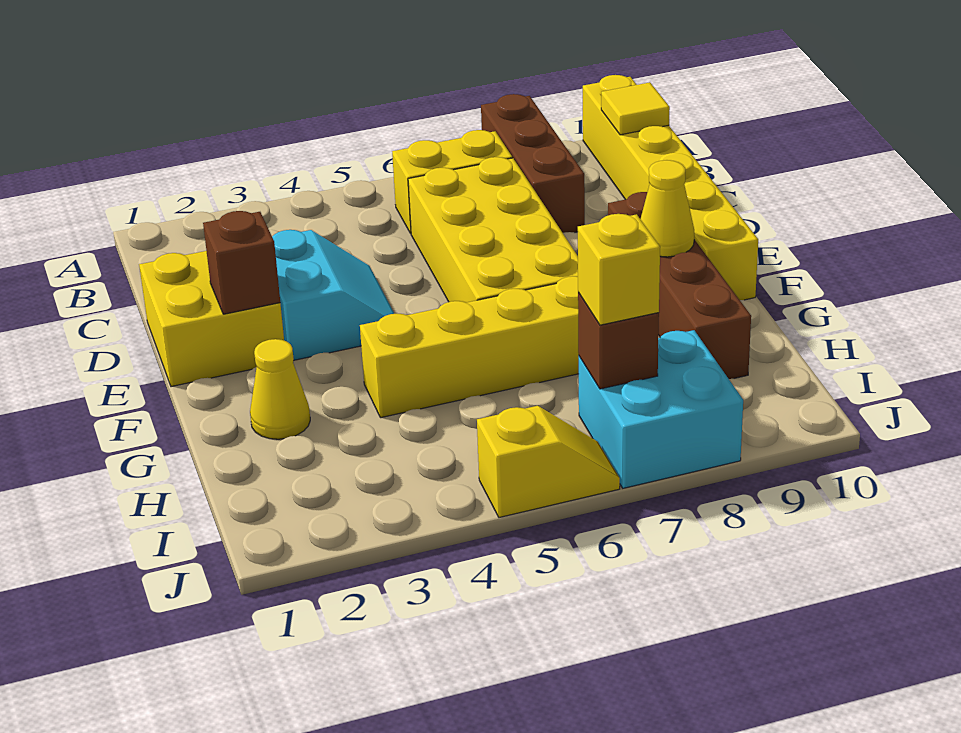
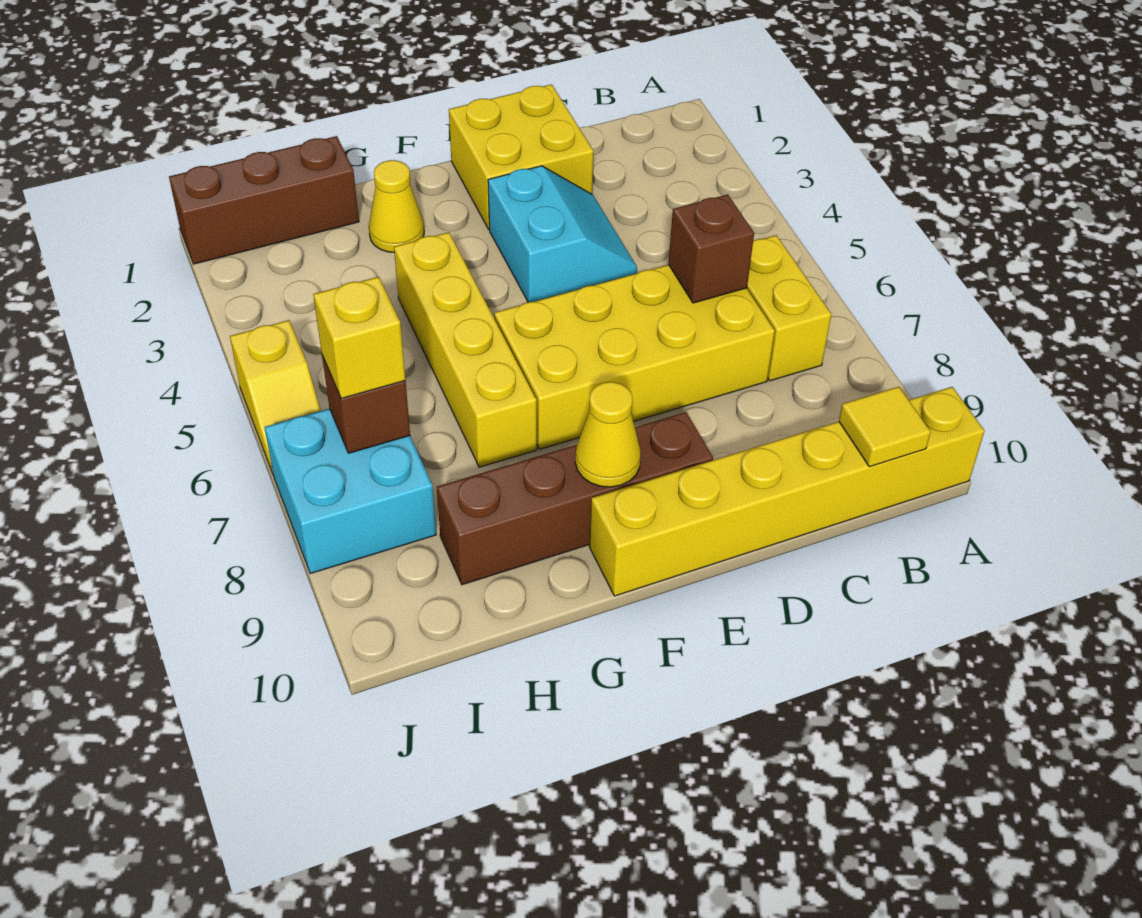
brown brick A8:C8 level 1 -> brown brick H1:J1 level 1
cyan slope D3:E4 level 1 top 3 -> cyan slope D3:E4 level 1 top E
brown brick E2 level 2 -> brown brick C6 level 2

